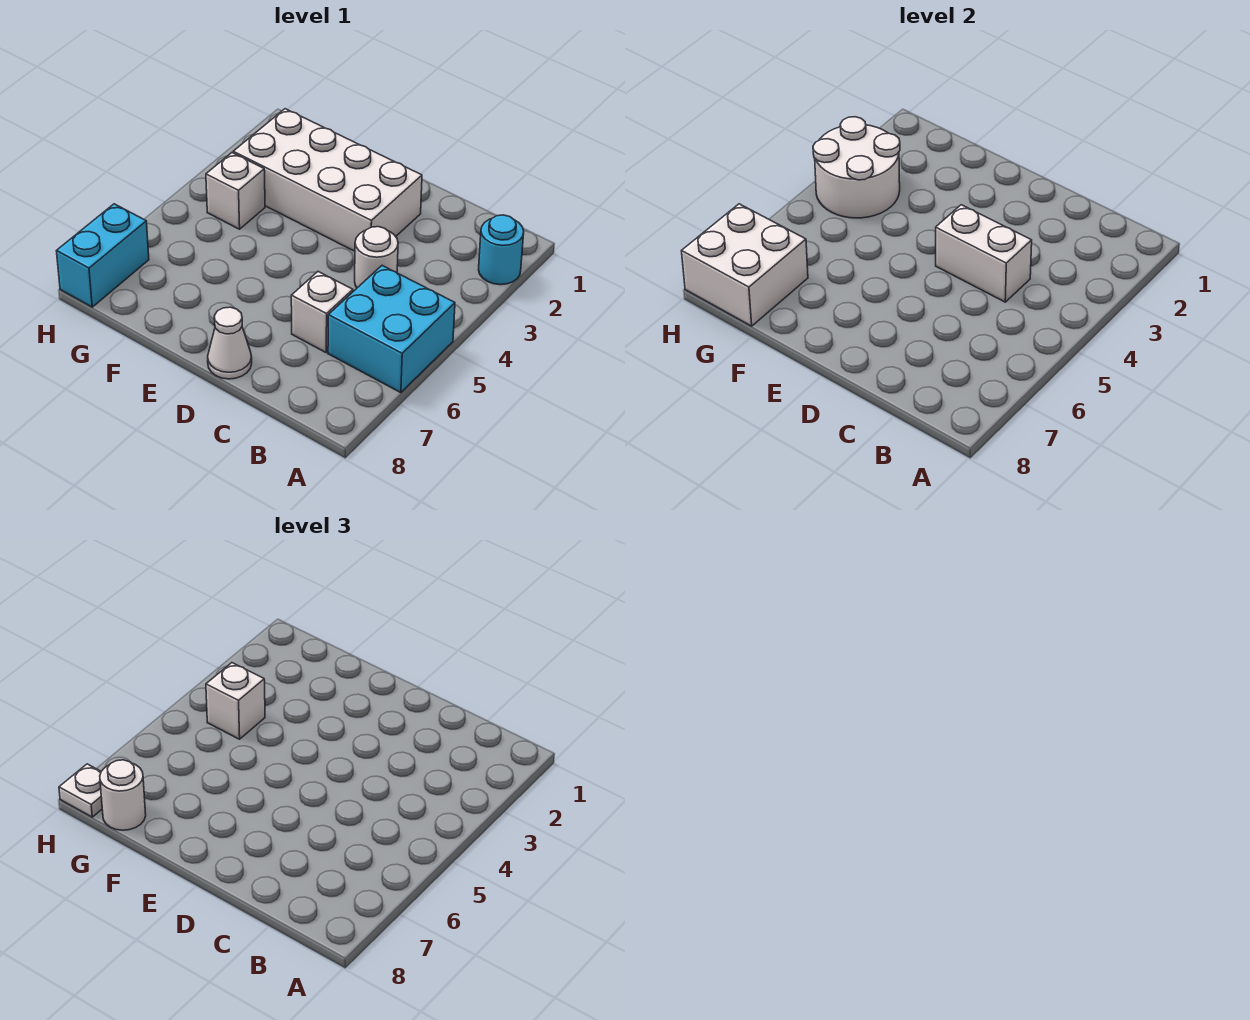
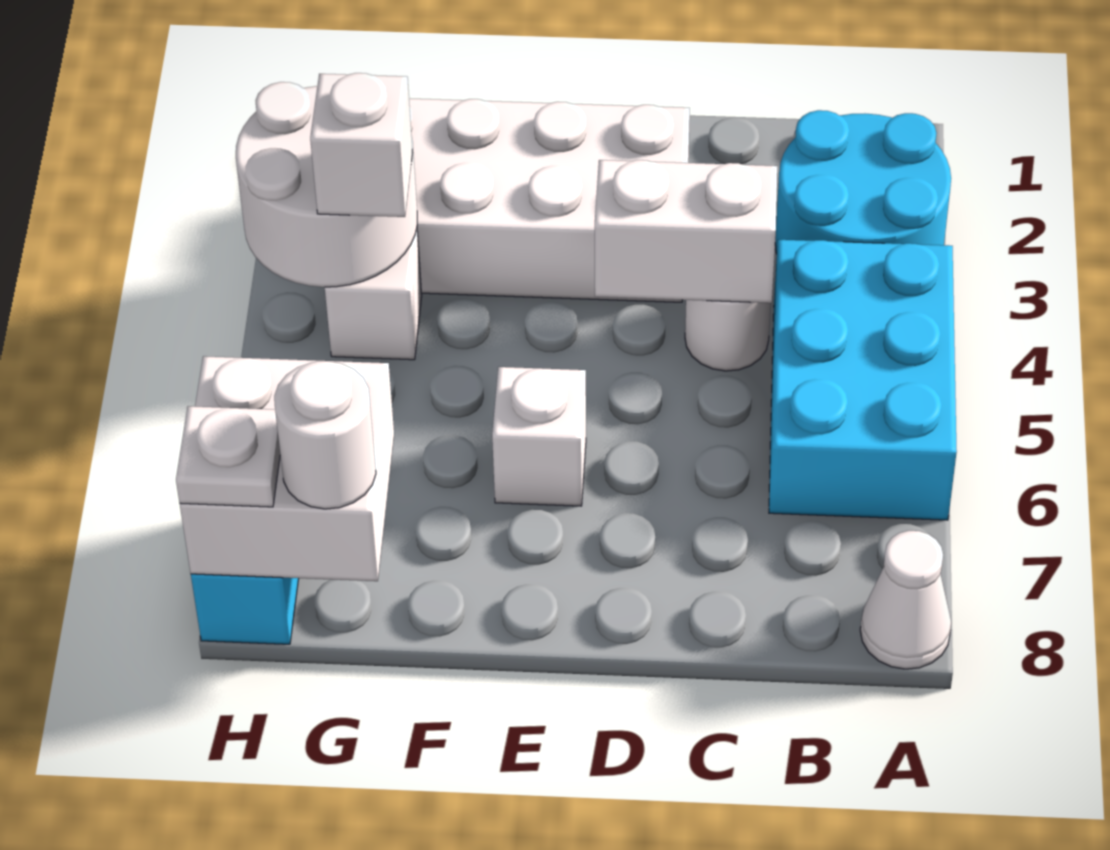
cyan round brick A2 level 1 -> cyan round brick A2:B3 level 1
cyan brick A5:B6 level 1 -> cyan brick A4:B6 level 1
white brick C6 level 1 -> white brick E6 level 1
white cone D8 level 1 -> white cone A8 level 1

